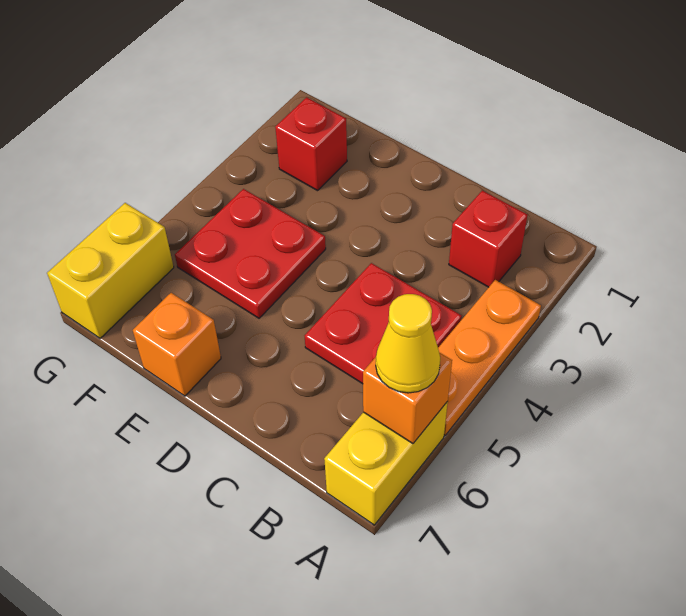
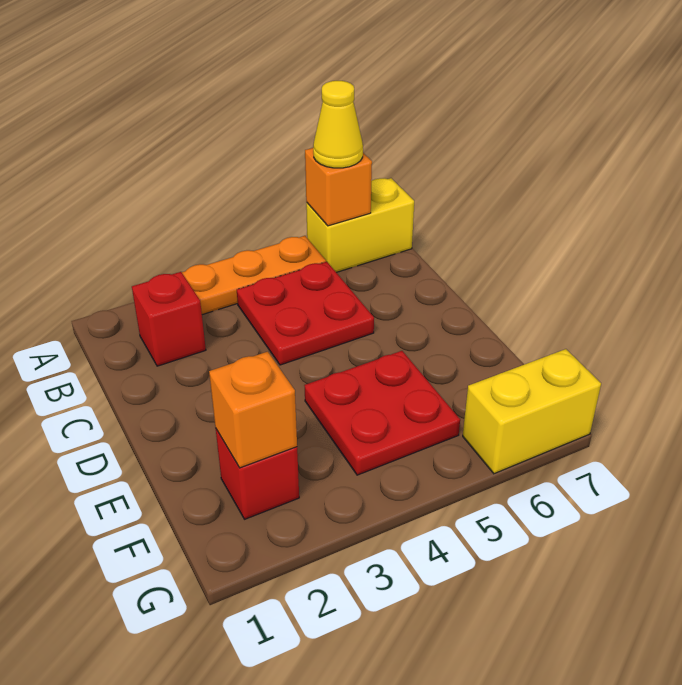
orange brick E7 level 1 -> orange brick F2 level 2

